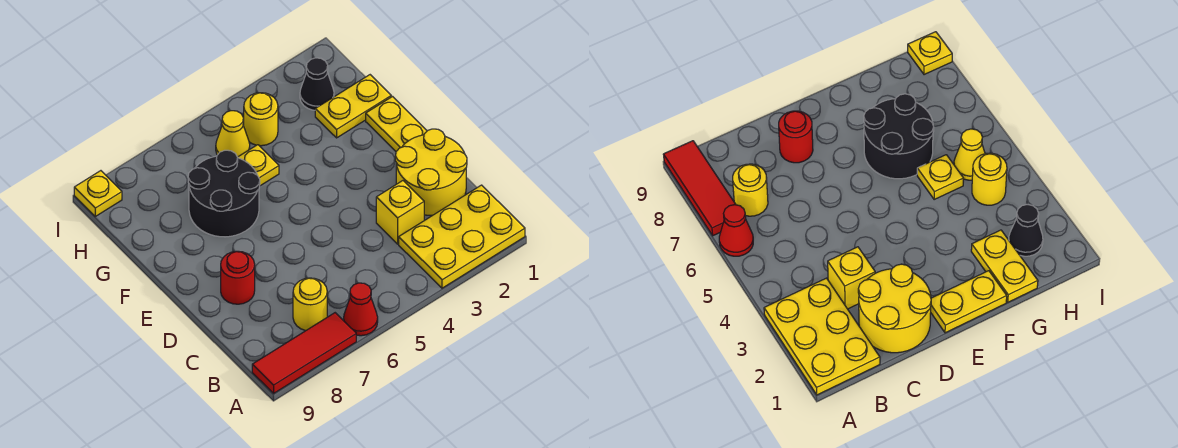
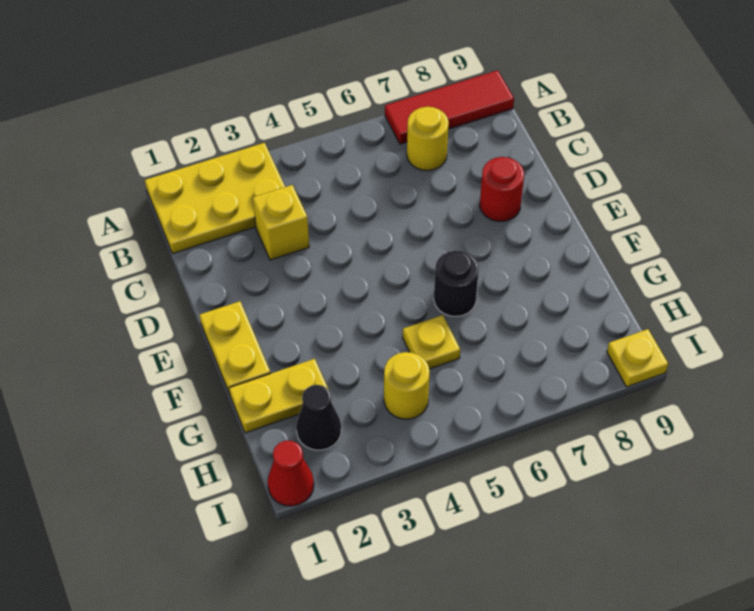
red cone A6 level 1 -> red cone I1 level 1
yellow round brick C1:D2 level 1 -> none
black round brick F6:G7 level 1 -> black round brick F6 level 1
yellow cone H5 level 1 -> none

